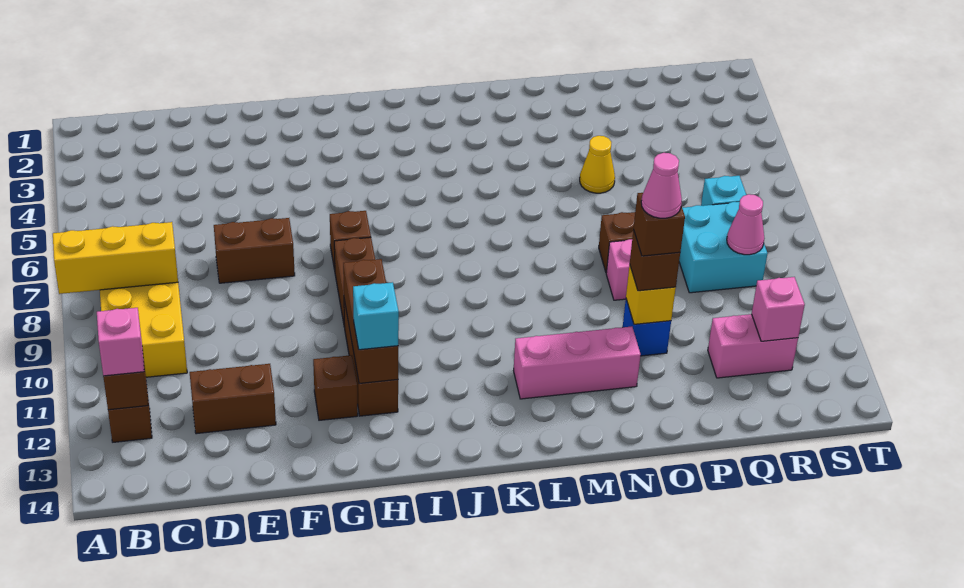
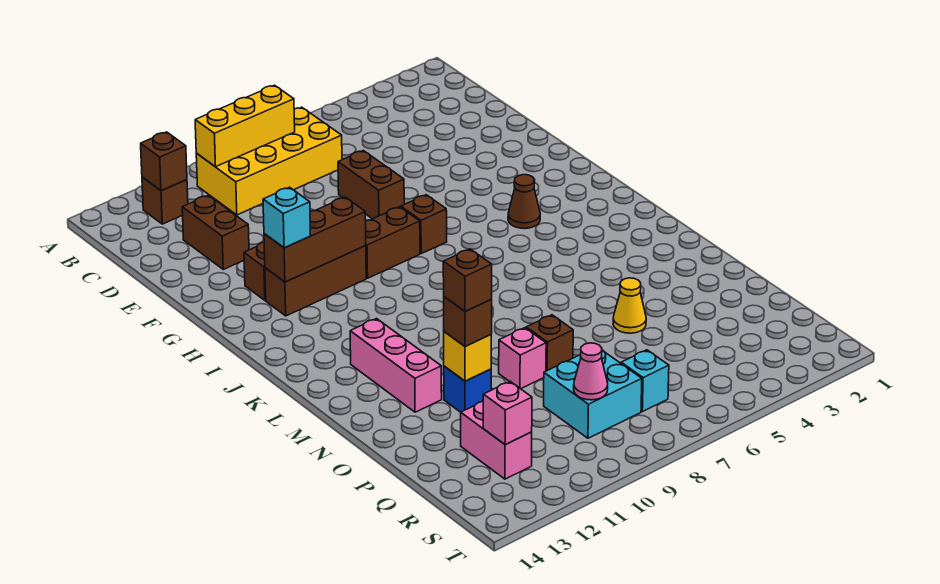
yellow brick A8:C8 level 2 -> yellow brick B8:B10 level 2
pink brick B12 level 3 -> none
none -> brown cone I4 level 1
pink cone O11 level 5 -> none

